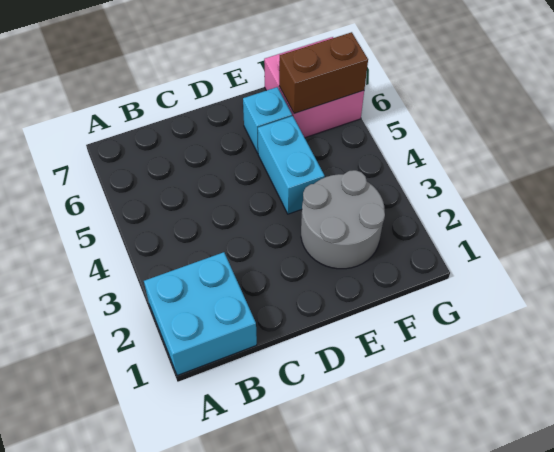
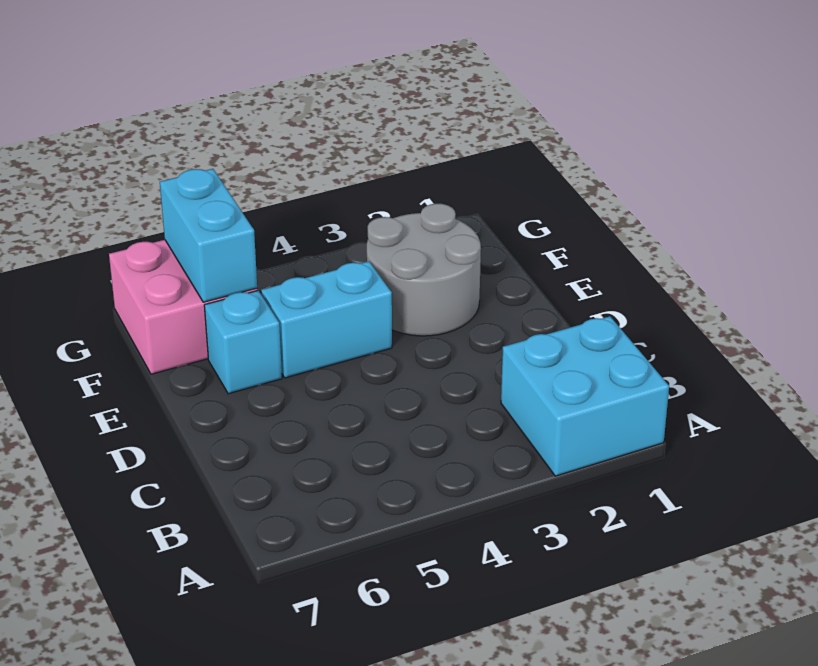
brown brick F6:G6 level 2 -> cyan brick F6:G6 level 2

